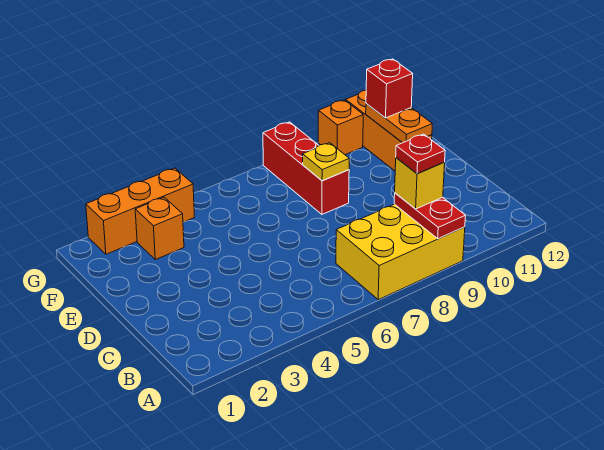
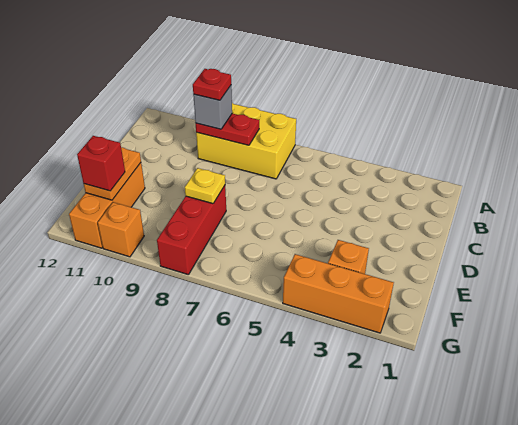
red plate A9:B9 level 2 -> red plate B8:B9 level 2
yellow brick B9 level 3 -> grey brick B9 level 3

